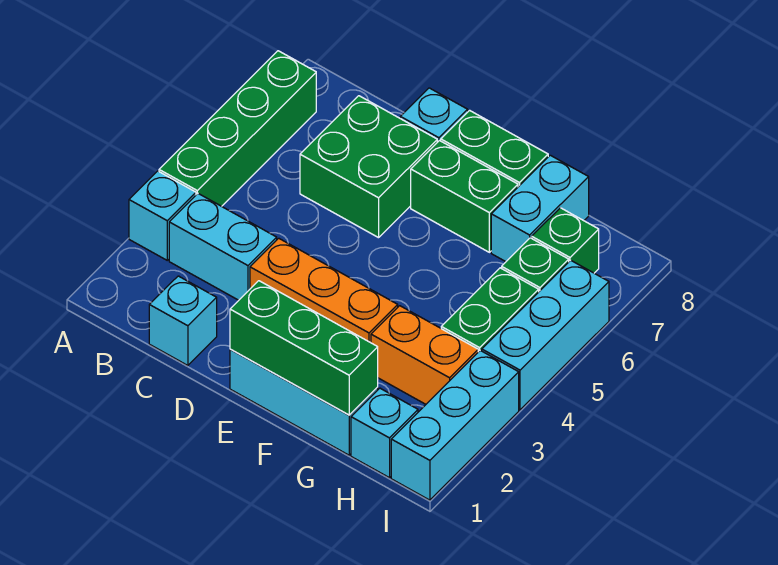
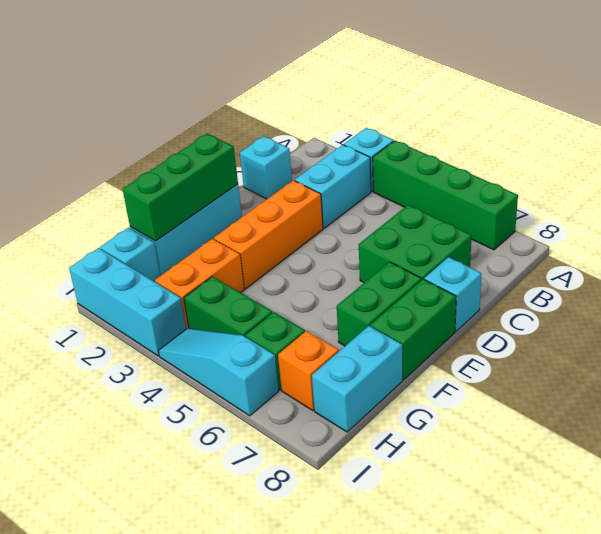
cyan brick G7:G8 level 1 -> cyan brick G8:H8 level 1
green brick H7 level 1 -> orange brick H7 level 1
cyan brick I4:I6 level 1 -> cyan slope I4:I6 level 1 top 6

